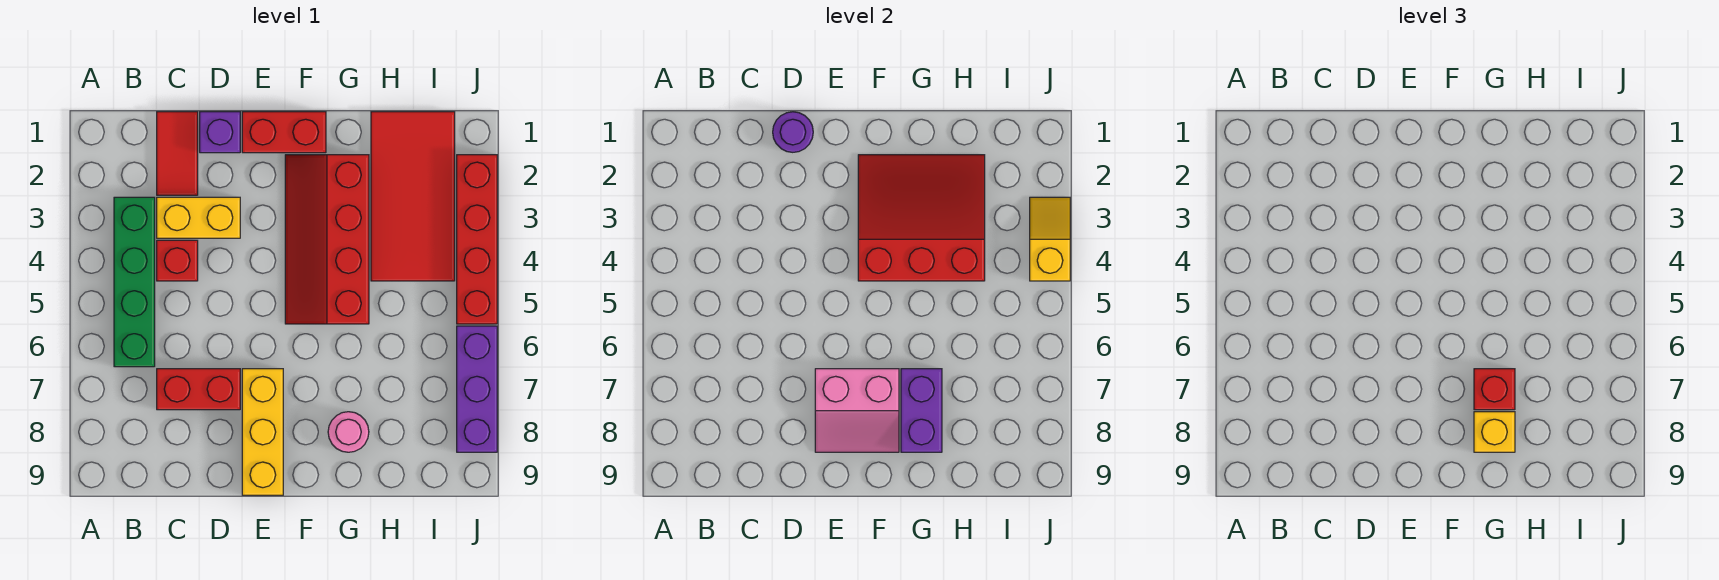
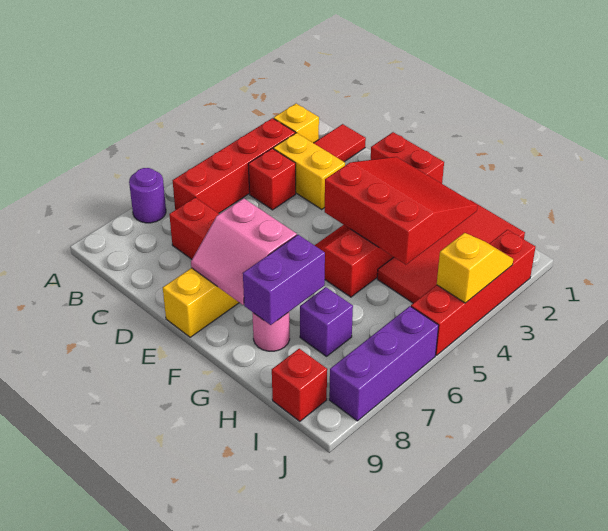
green brick B3:B6 level 1 -> red brick B3:B6 level 1
purple brick D1 level 1 -> purple brick H7 level 1
purple round brick D1 level 2 -> purple round brick A7 level 1
red brick G7 level 3 -> red brick I9 level 1
yellow brick G8 level 3 -> yellow brick B2 level 1

